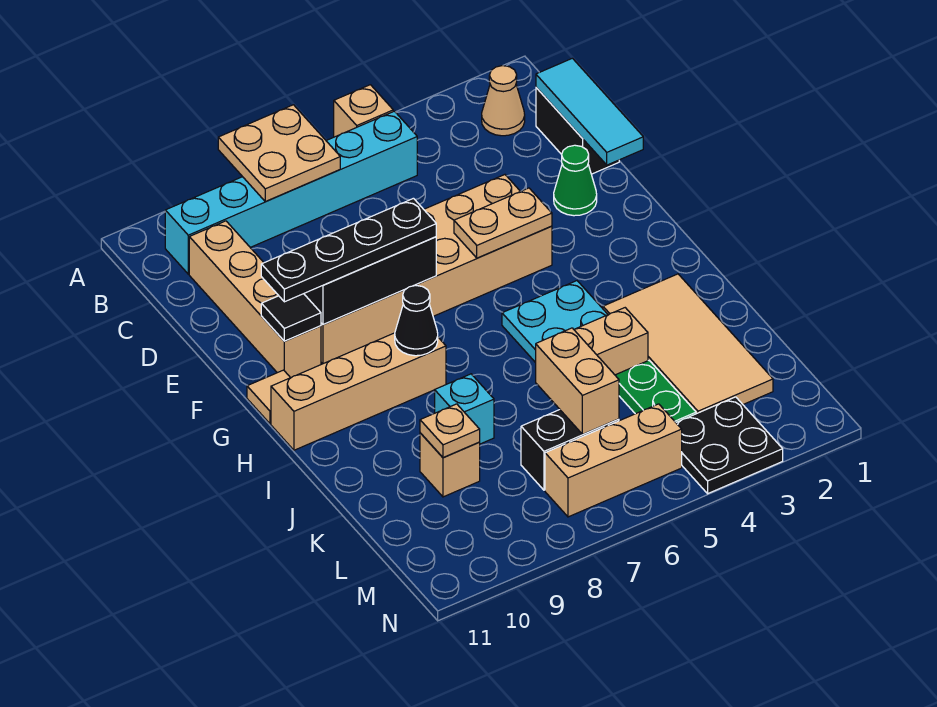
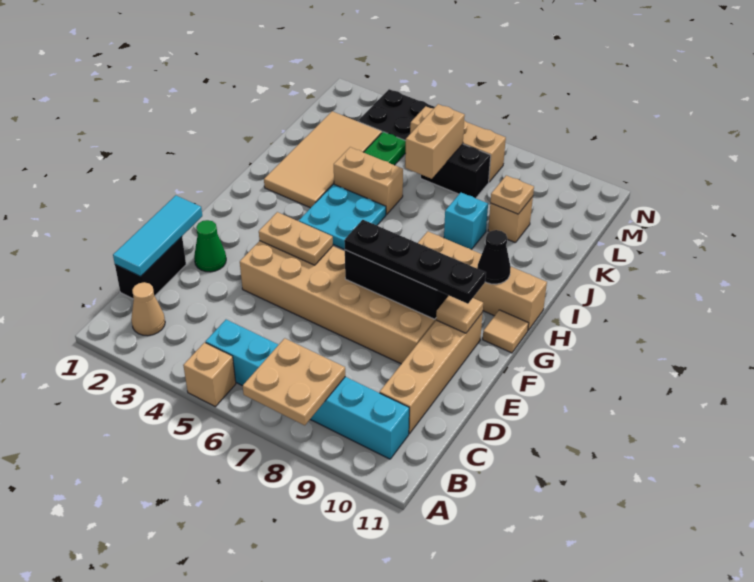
black tile F10 level 2 -> tan tile F10 level 2
black cone H8 level 2 -> black cone H10 level 2

